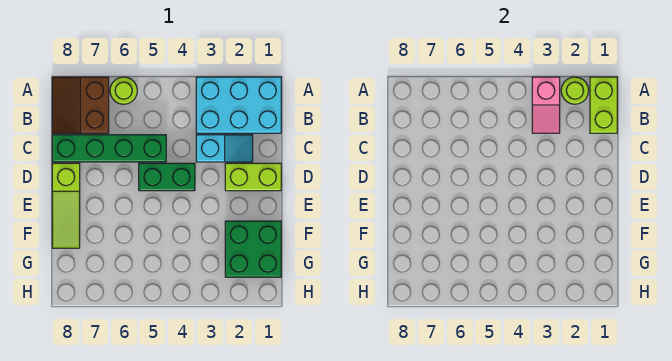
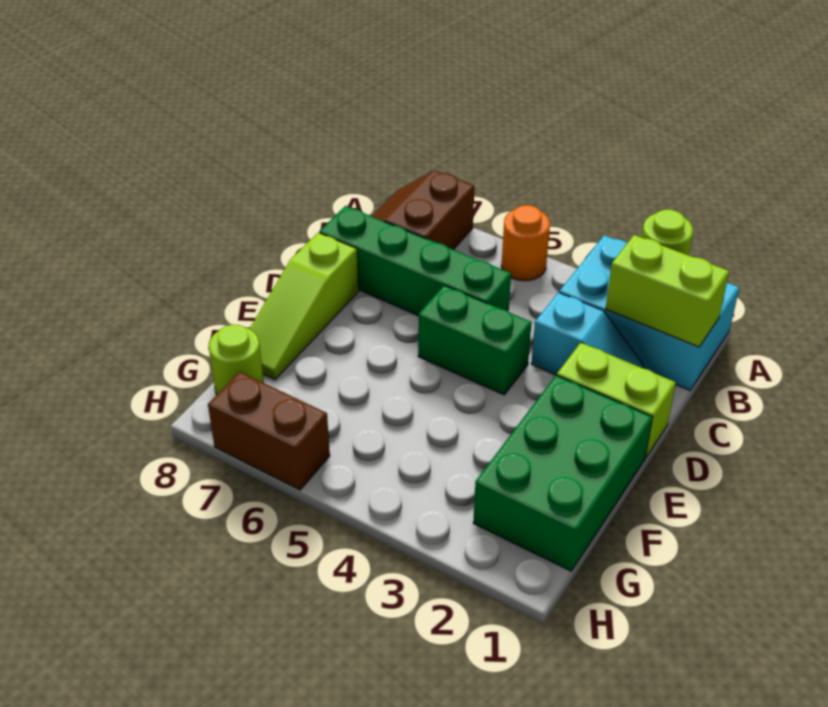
lime brick A1:B1 level 2 -> lime brick B1:B2 level 2
pink slope A3:B3 level 2 top A -> none
none -> orange round brick A5 level 1
lime round brick A6 level 1 -> lime round brick G8 level 1
green brick F1:G2 level 1 -> green brick E1:G2 level 1
none -> brown brick H6:H7 level 1

